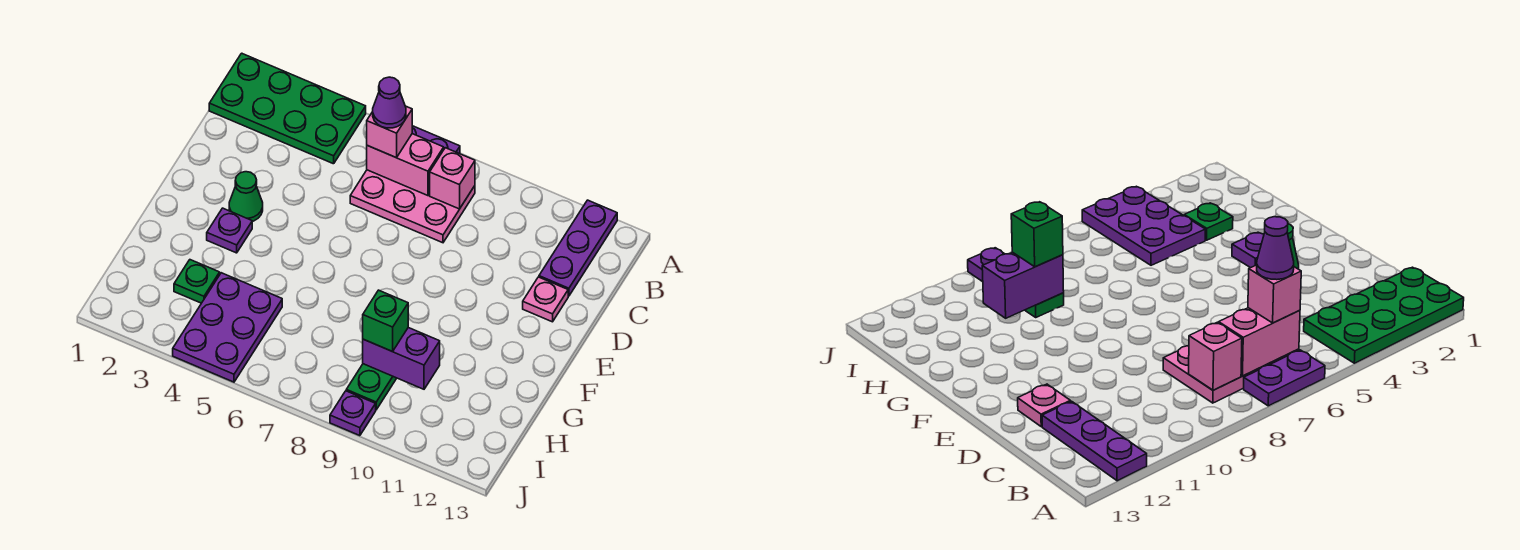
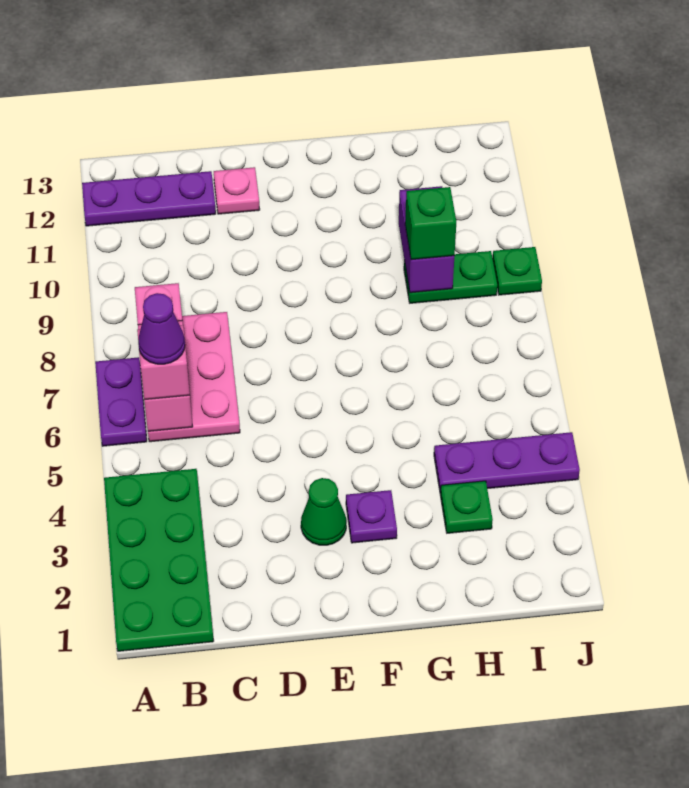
purple plate H4:J5 level 1 -> purple plate H4:J4 level 1
purple plate J9 level 1 -> green plate J9 level 1

